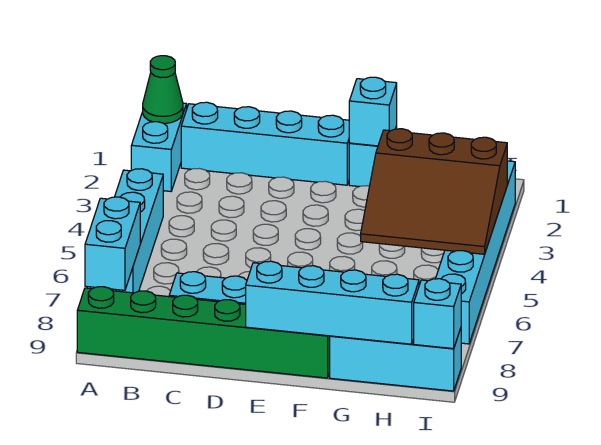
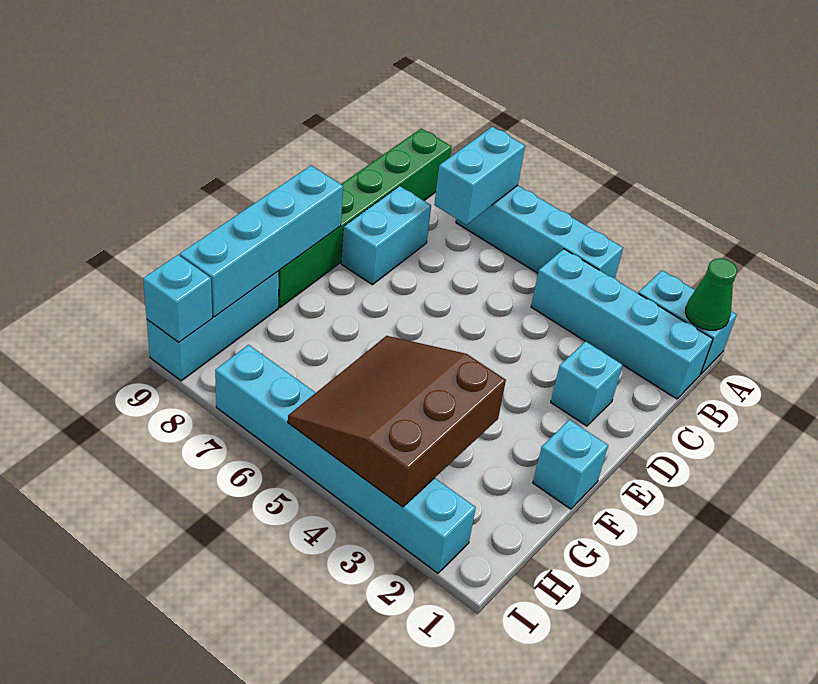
cyan brick A7:A8 level 2 -> cyan brick A7:B7 level 2
cyan brick B1:E1 level 1 -> cyan brick B1:B4 level 1
cyan brick F1 level 2 -> cyan brick D2 level 1

